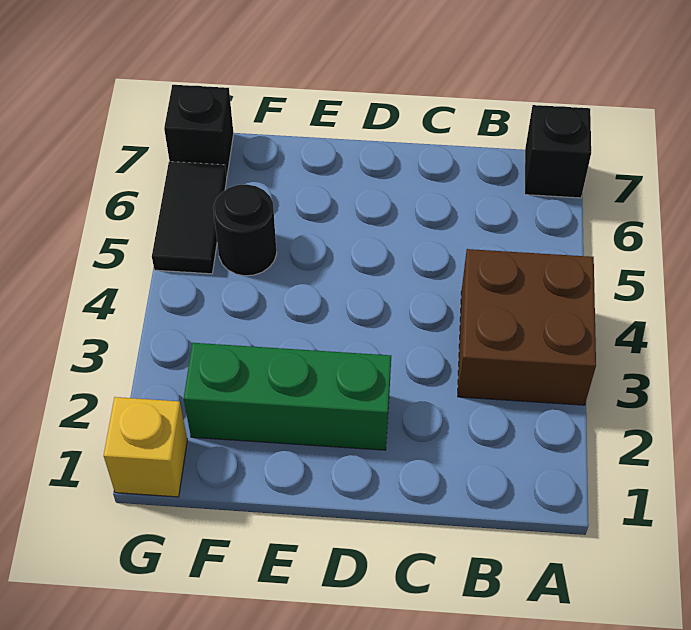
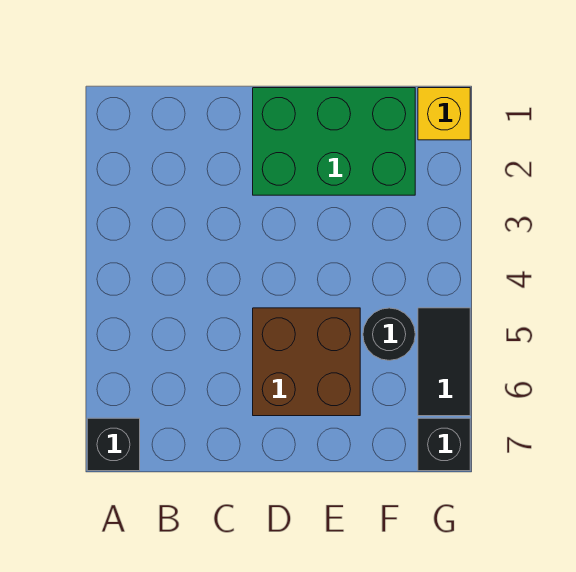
brown brick A3:B4 level 1 -> brown brick D5:E6 level 1
green brick D2:F2 level 1 -> green brick D1:F2 level 1

